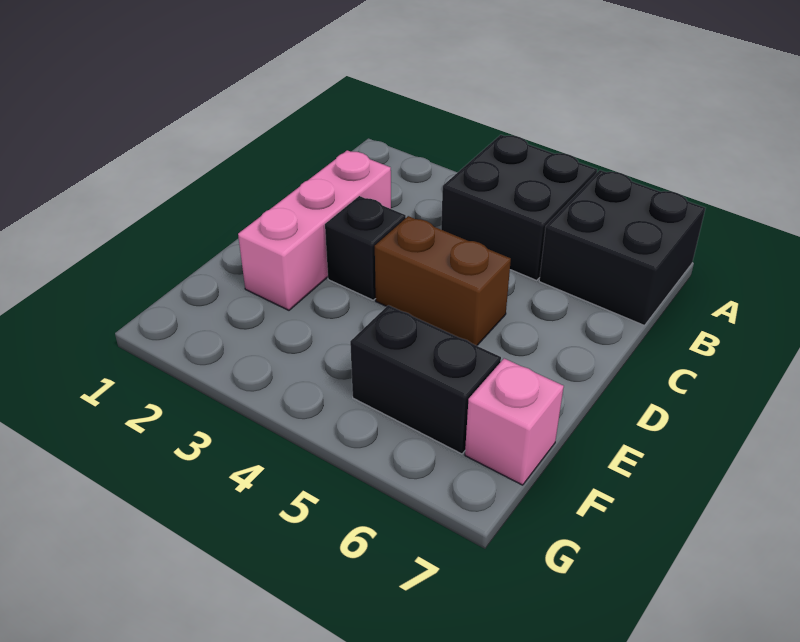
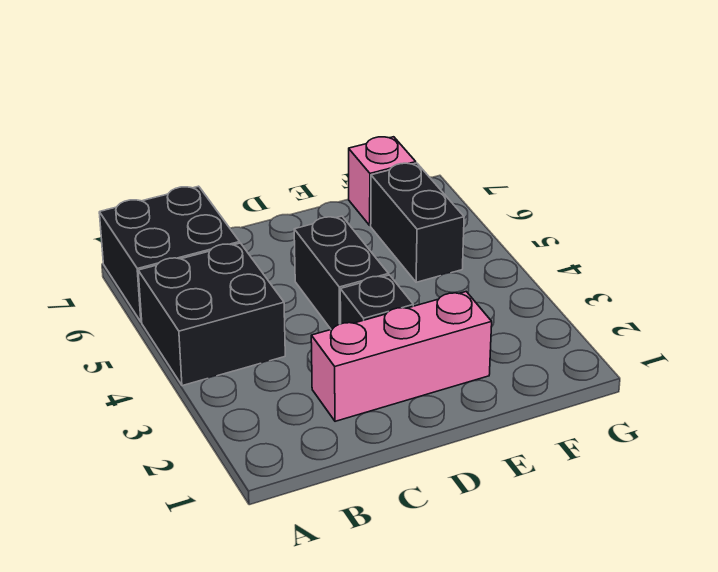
brown brick D4:D5 level 1 -> black brick D4:D5 level 1

